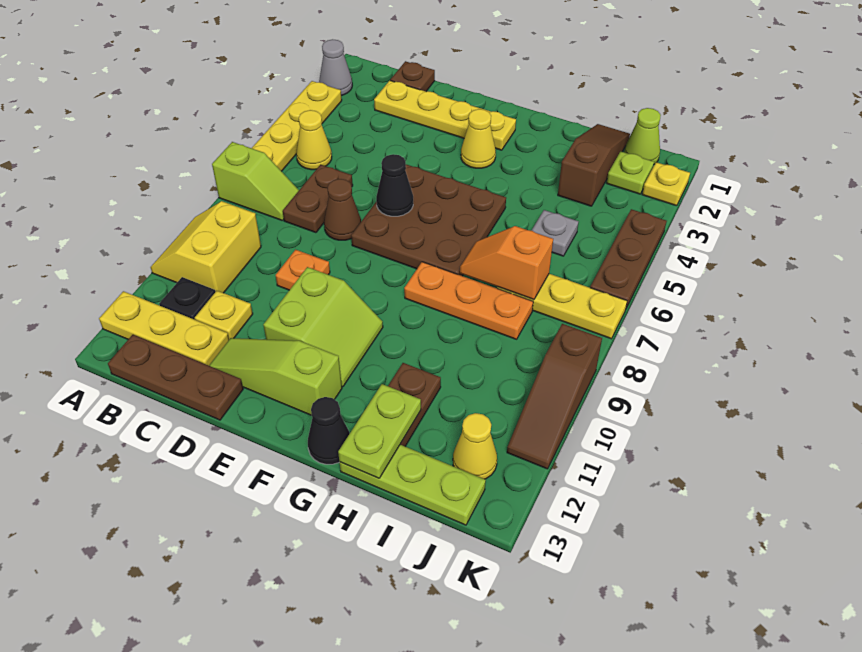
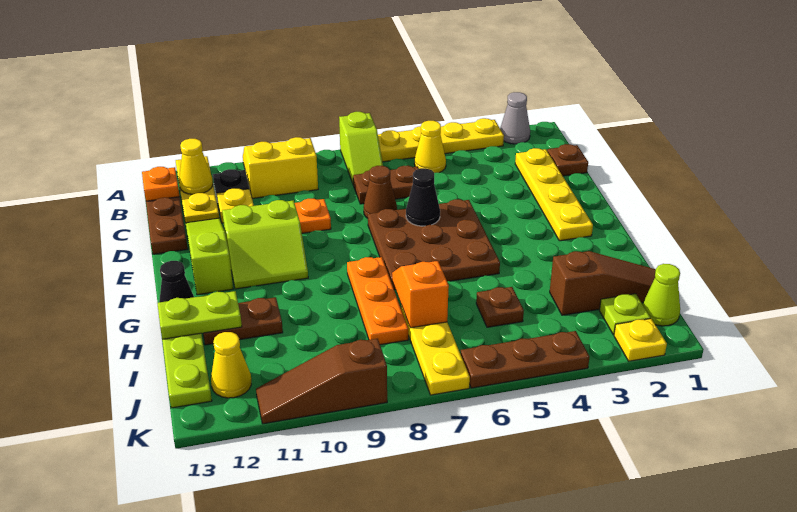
none -> orange plate B13 level 2
yellow cone F3 level 1 -> yellow cone B12 level 2
grey plate I5 level 1 -> brown plate I5 level 1

